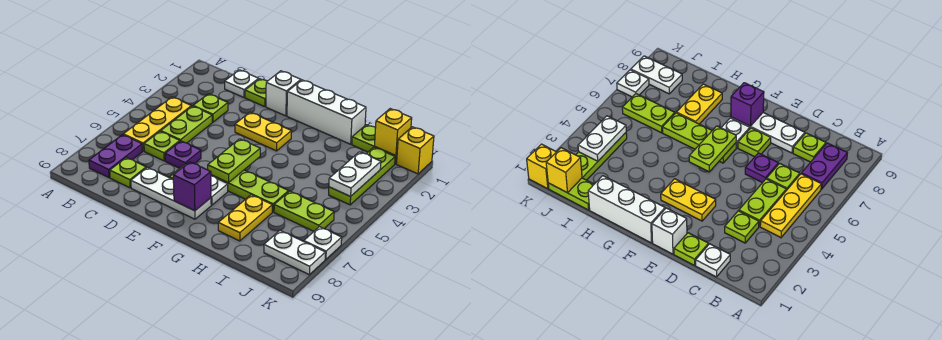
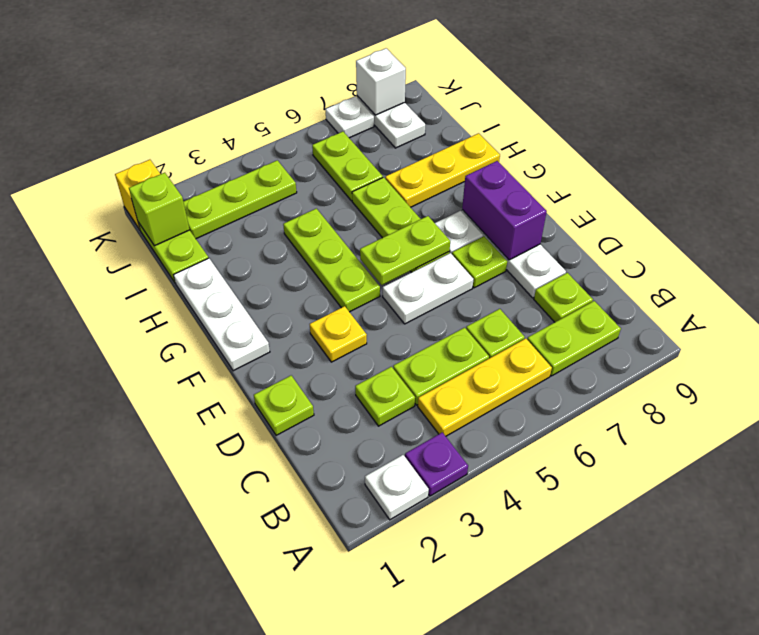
purple plate B7:B8 level 1 -> lime plate B7:B8 level 1
white plate C1 level 1 -> white plate A2 level 1
purple plate D6 level 1 -> purple plate A3 level 1
white brick E1 level 1 -> white brick K8 level 2
yellow plate E3:F3 level 1 -> yellow plate E3 level 1
white brick F1:H1 level 1 -> white plate F1:H1 level 1
none -> lime plate F4:H4 level 1
purple brick F8 level 2 -> purple brick E8:F8 level 2
yellow plate H7:H8 level 1 -> yellow plate H7:H9 level 1
yellow brick J1 level 2 -> lime brick J1 level 2
white plate J3:J4 level 2 -> white plate E5:E6 level 1

